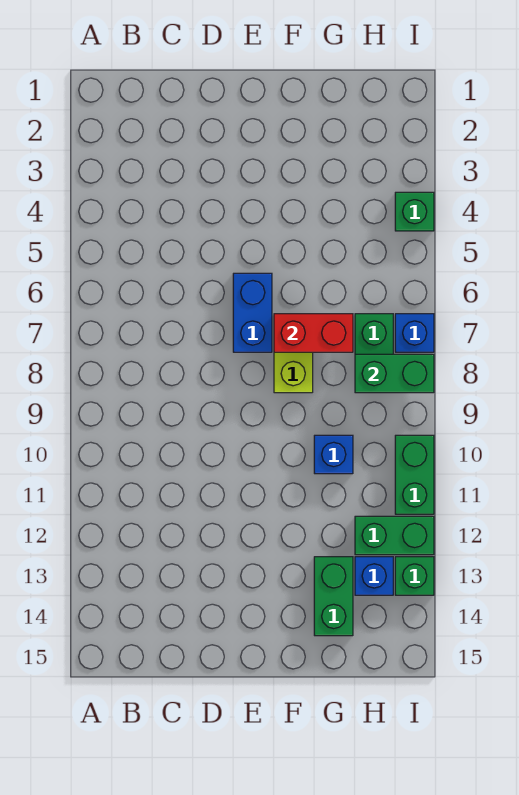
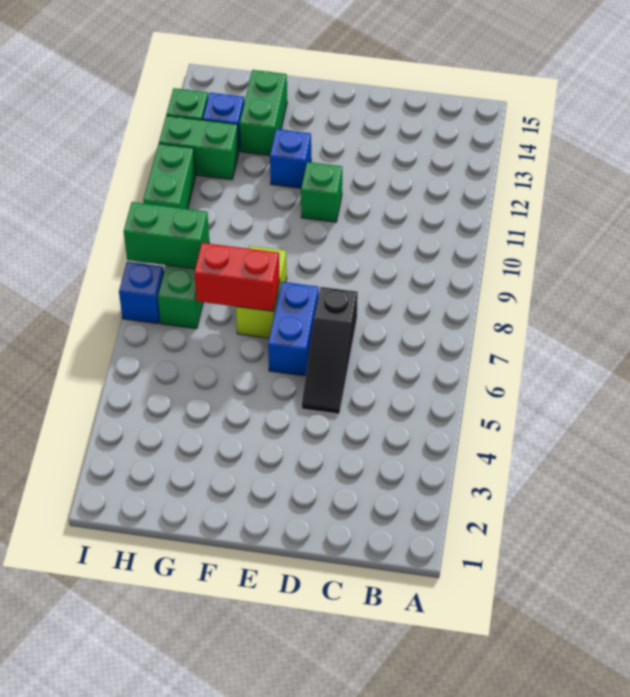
none -> black slope D5:D7 level 1 top 7
blue brick G10 level 1 -> blue brick F12 level 1
green brick I4 level 1 -> green brick E11 level 1

